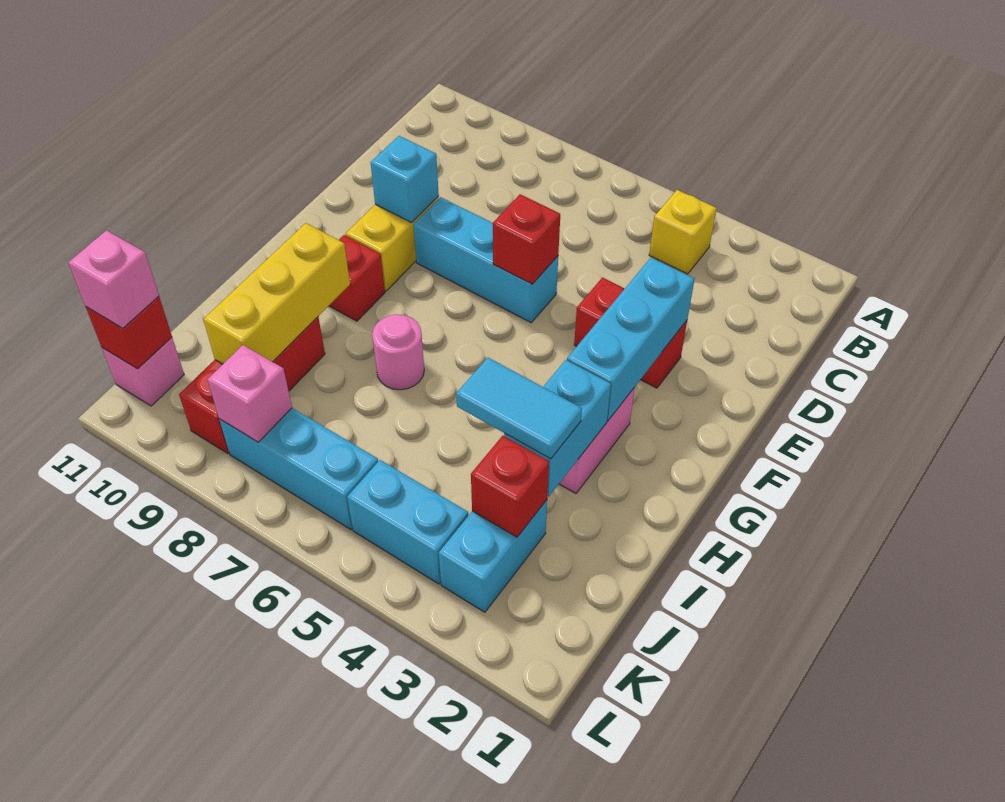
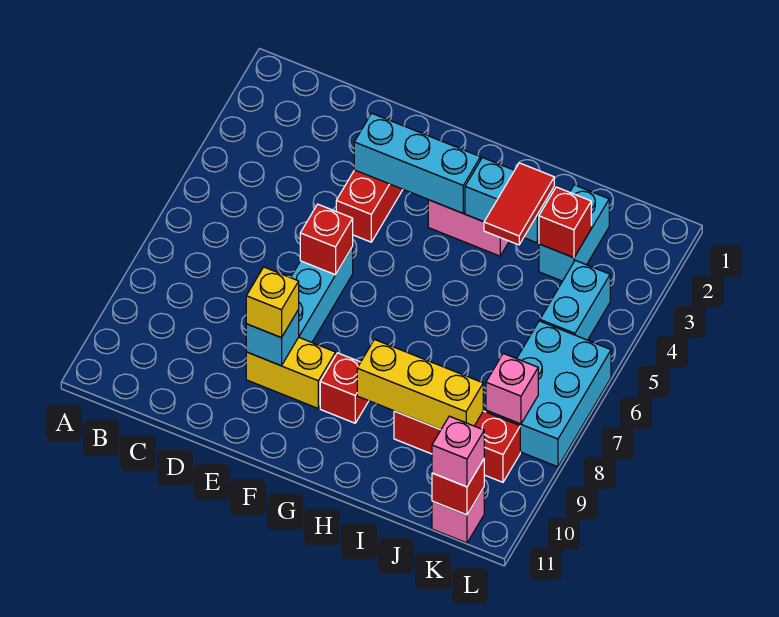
yellow brick B4 level 1 -> yellow brick E9 level 3
pink round brick H7 level 1 -> none
cyan tile I3:I4 level 3 -> red tile I3:I4 level 3
cyan brick J3:K3 level 1 -> cyan brick J2:J3 level 1
cyan brick K6:K8 level 1 -> cyan brick K6:L8 level 1

